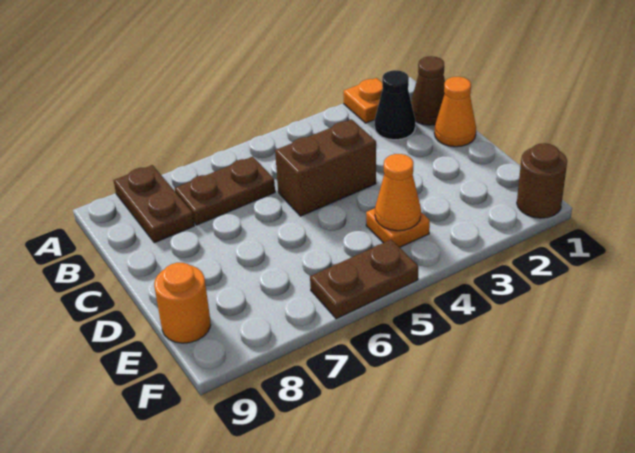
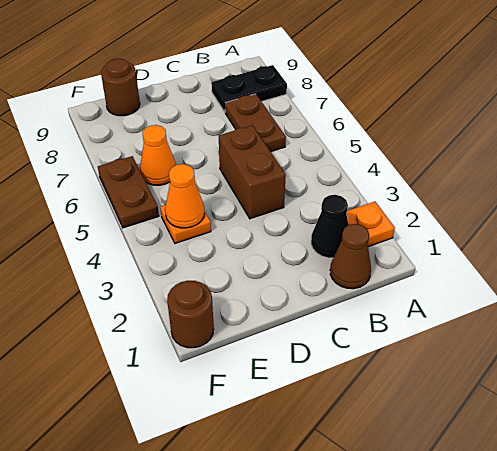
brown plate A8:B8 level 1 -> black plate A8:B8 level 1
orange cone C1 level 1 -> orange cone E6 level 1
orange round brick E9 level 1 -> brown round brick E9 level 1

